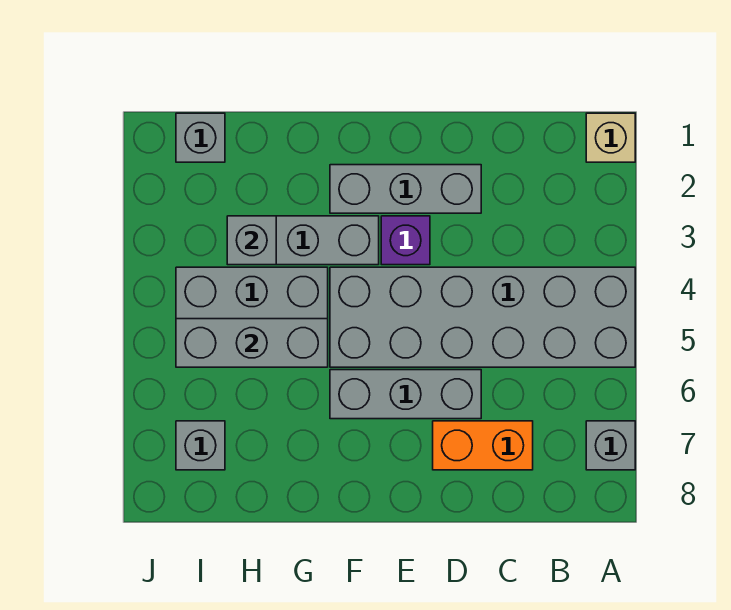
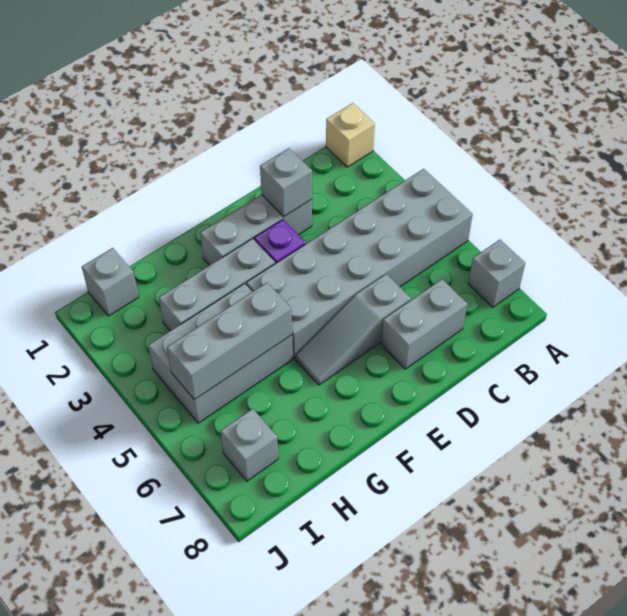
orange brick C7:D7 level 1 -> grey brick C7:D7 level 1
grey brick D6:F6 level 1 -> grey slope D6:F6 level 1 top D
grey brick H3 level 2 -> grey brick D2 level 2

